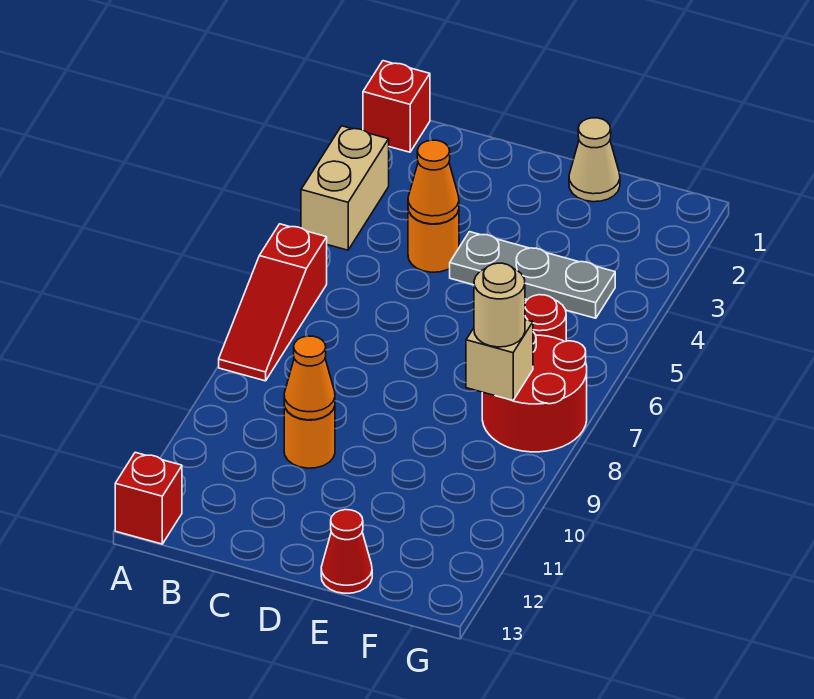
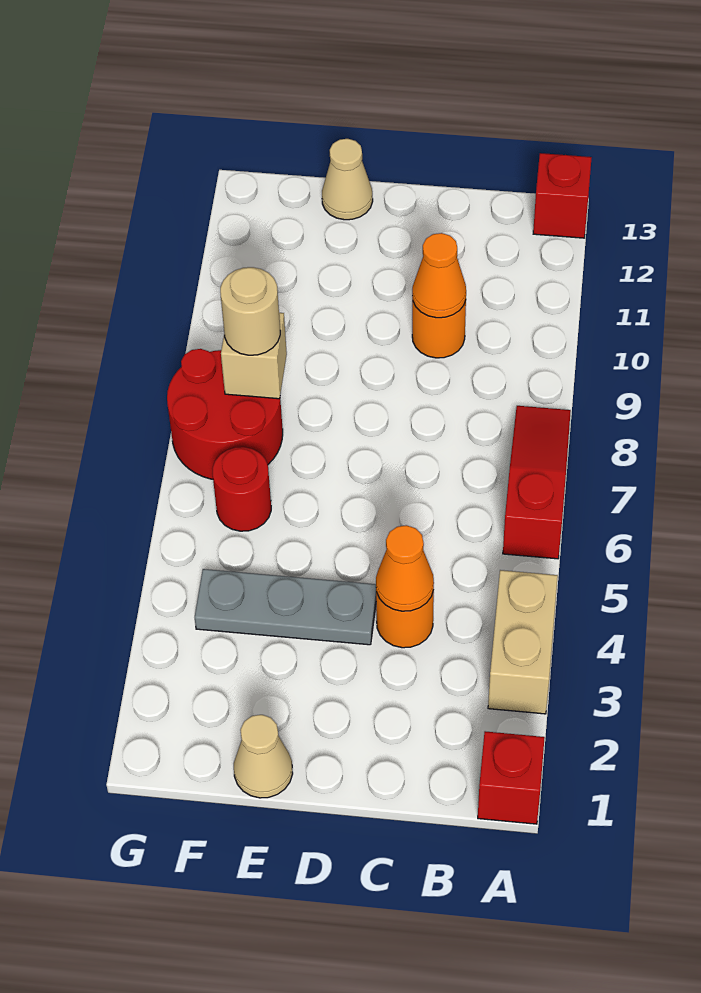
red cone E13 level 1 -> tan cone E13 level 1

